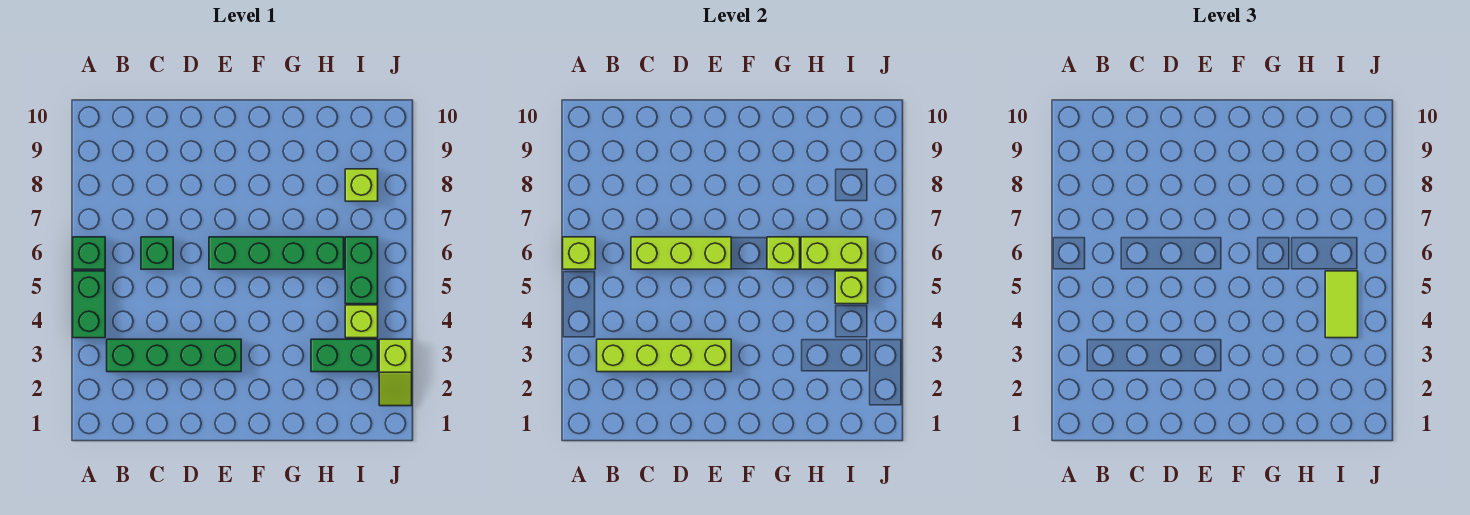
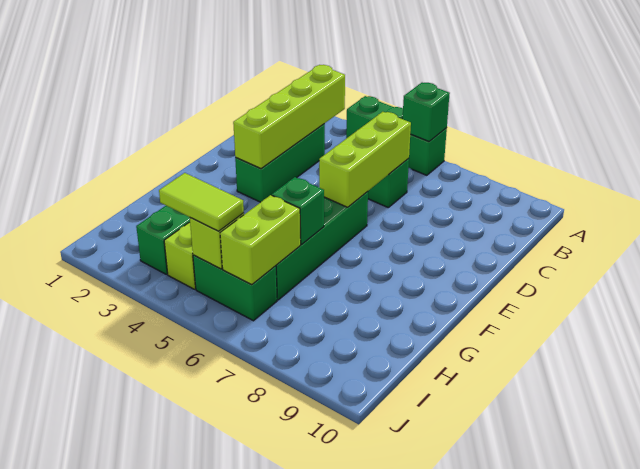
lime brick A6 level 2 -> green brick A6 level 2
green brick B3:E3 level 1 -> green brick C3:E3 level 1
lime brick G6 level 2 -> green brick G6 level 2
lime brick I8 level 1 -> none
lime slope J2:J3 level 1 top 3 -> none

